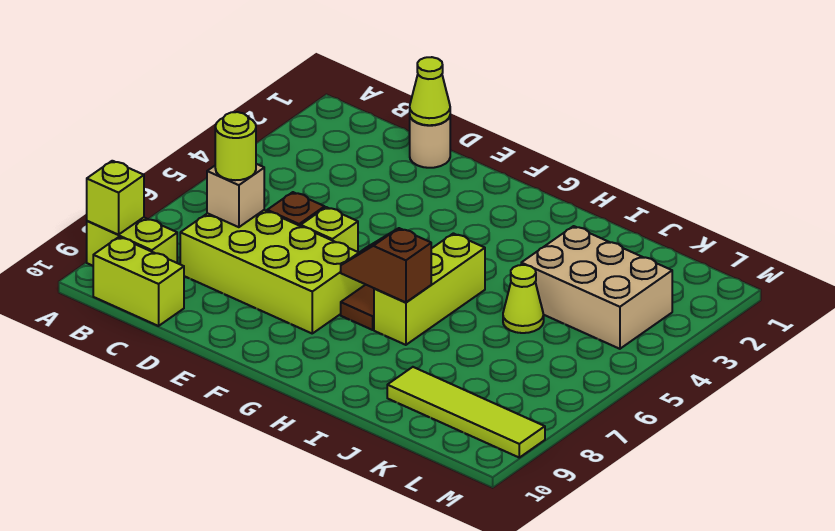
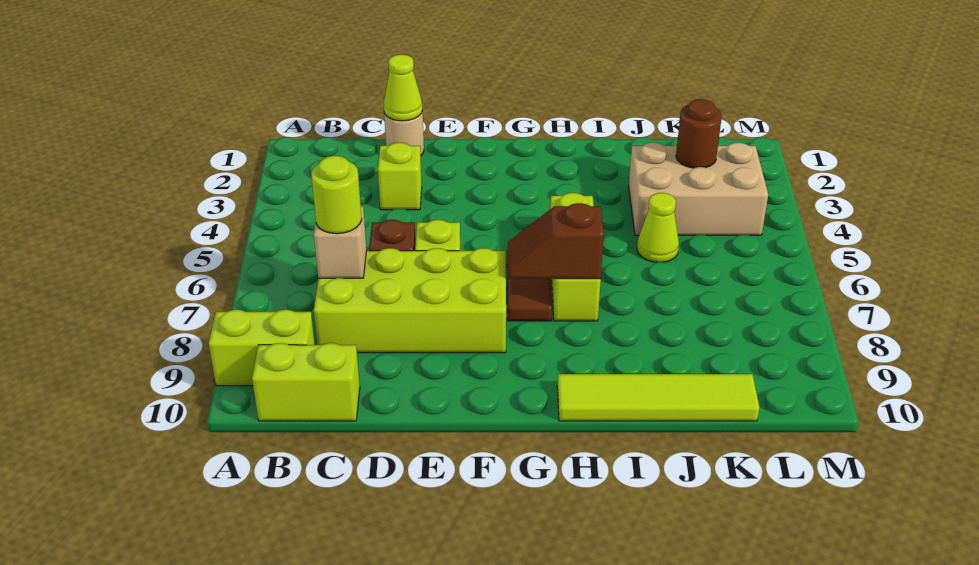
lime brick A9 level 2 -> lime brick D3 level 1
lime tile J9:M9 level 1 -> lime tile H10:K10 level 1
none -> brown round brick K3 level 2

